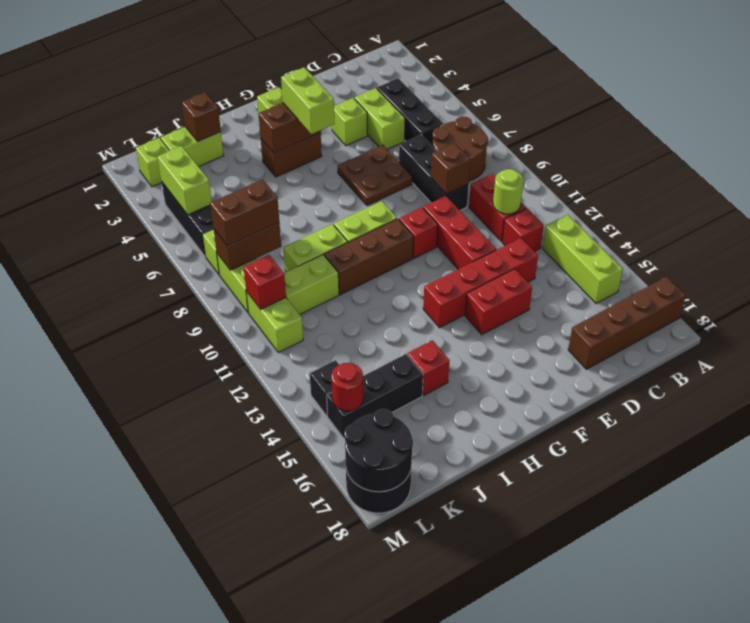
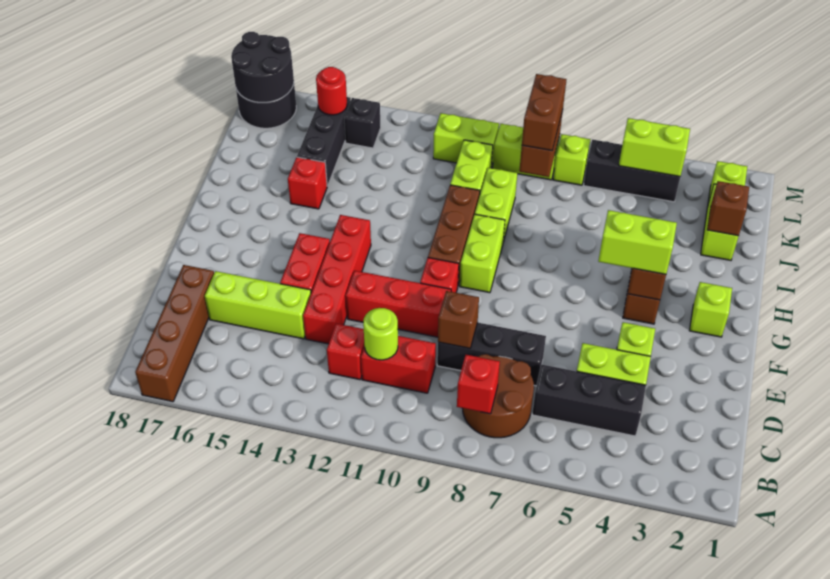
lime brick B13:B15 level 1 -> lime brick D14:D16 level 1
brown plate E6:F7 level 1 -> none
red brick L10 level 2 -> red brick B8 level 2

